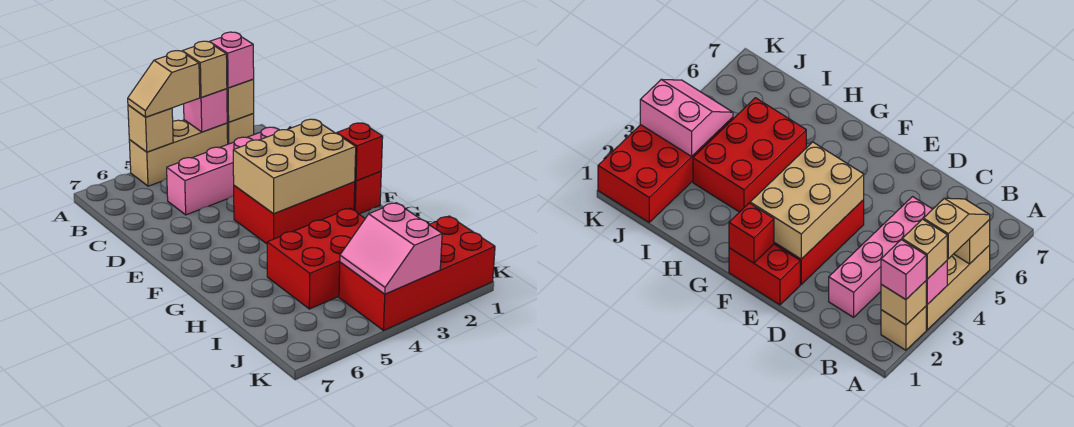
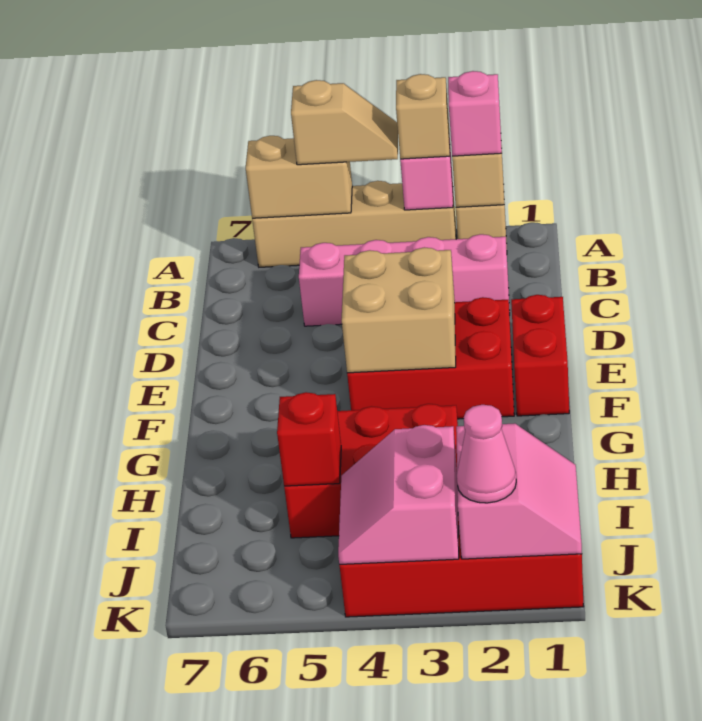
tan brick A3:A5 level 1 -> tan brick A3:A6 level 1
tan slope A4:A5 level 3 top 4 -> tan slope A4:A5 level 3 top 5
tan brick A5 level 2 -> tan brick A5:A6 level 2
tan brick E2:F4 level 2 -> tan brick E3:F4 level 2
red brick F1 level 2 -> red brick I5 level 2
none -> pink slope J1:K2 level 2 top 2
none -> pink cone K2 level 3

